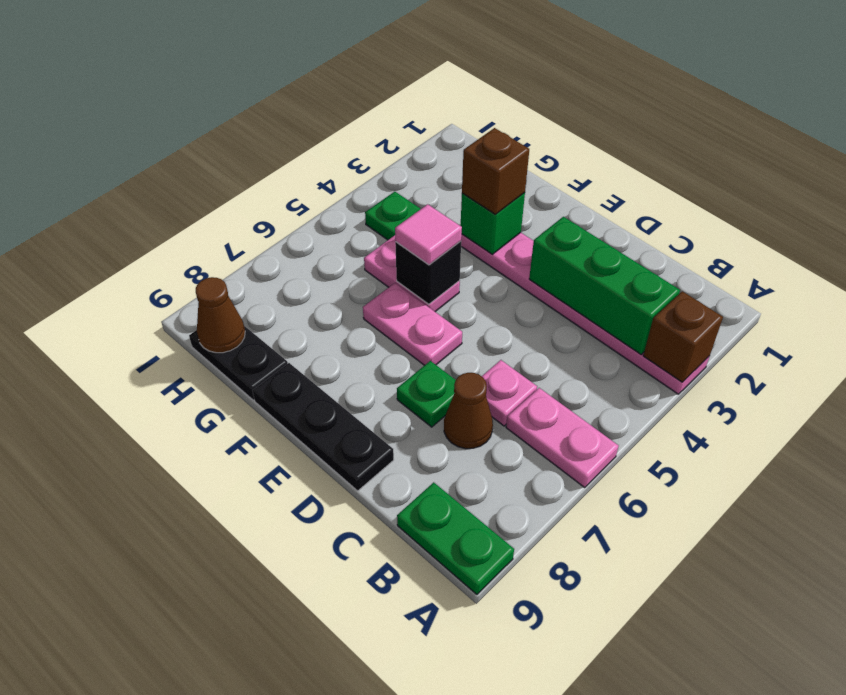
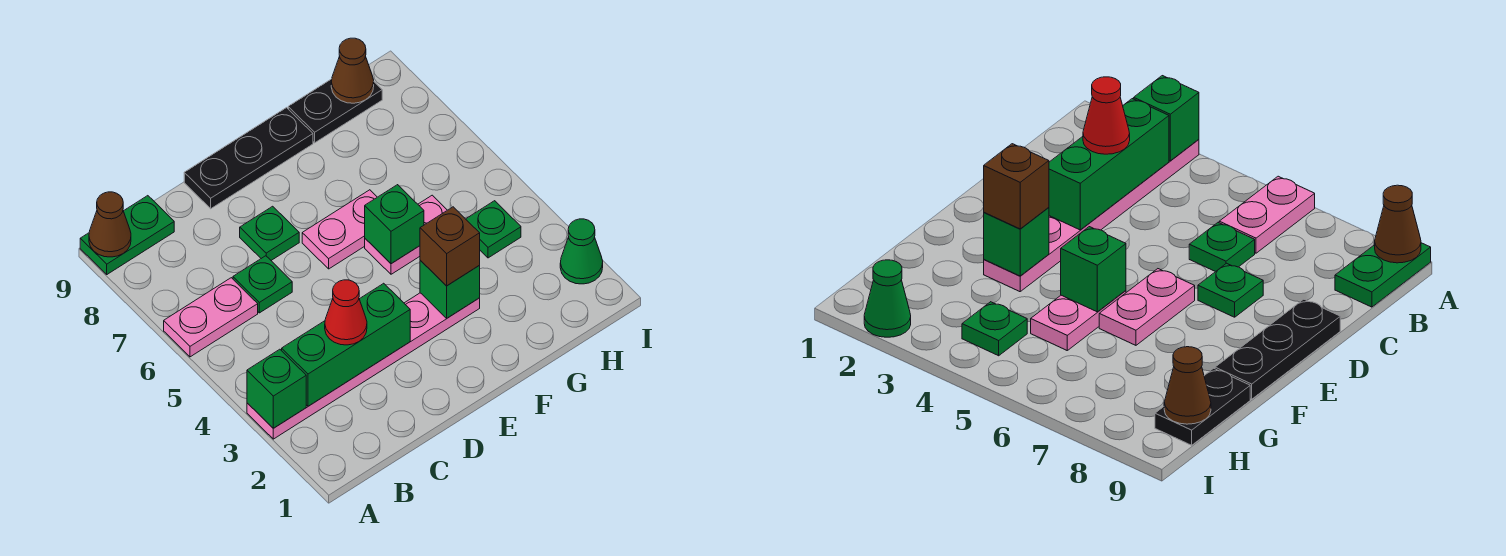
brown brick A3 level 2 -> green brick A3 level 2
none -> red cone C3 level 3
pink plate C6 level 1 -> green plate C6 level 1
brown cone C7 level 1 -> brown cone A9 level 2
black brick F5 level 2 -> green brick F5 level 2
pink tile F5 level 3 -> none
none -> green cone I2 level 1

